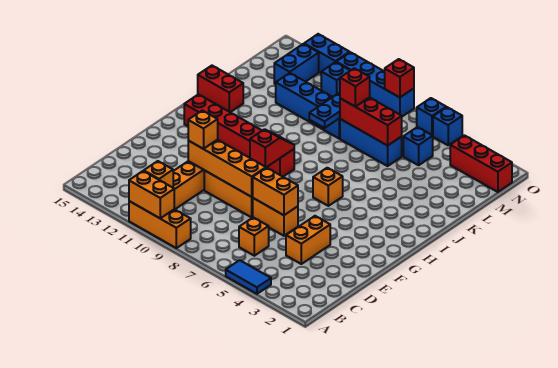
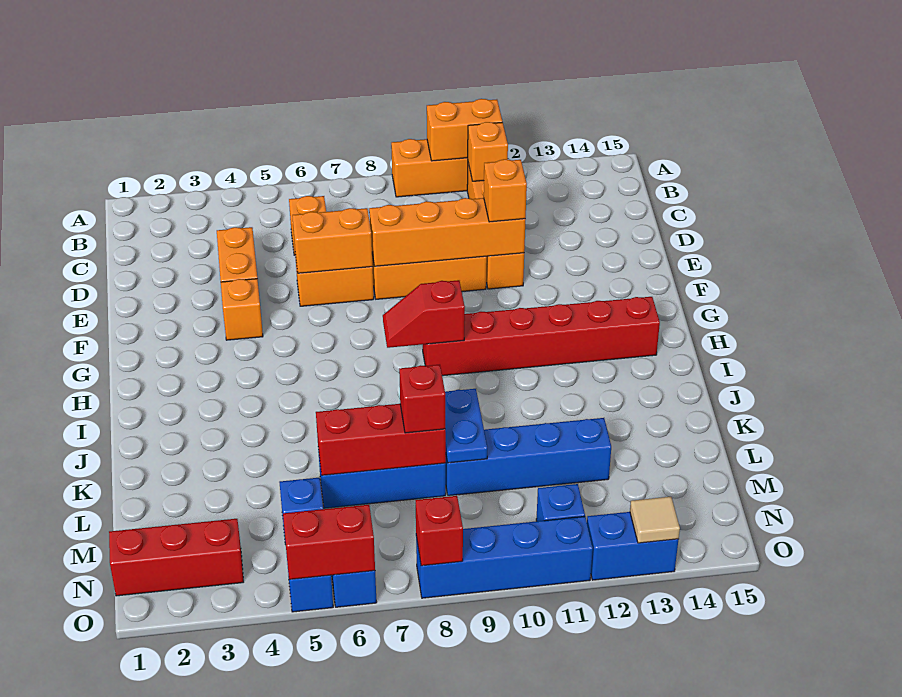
blue tile A4:A5 level 1 -> none
red slope G9:H9 level 2 top G -> red slope H8:H9 level 2 top 9
orange brick H6 level 1 -> orange brick F4 level 1
red brick J14:J15 level 1 -> red brick O5:O6 level 2
blue brick M13:N13 level 1 -> none
none -> tan tile O13 level 2

